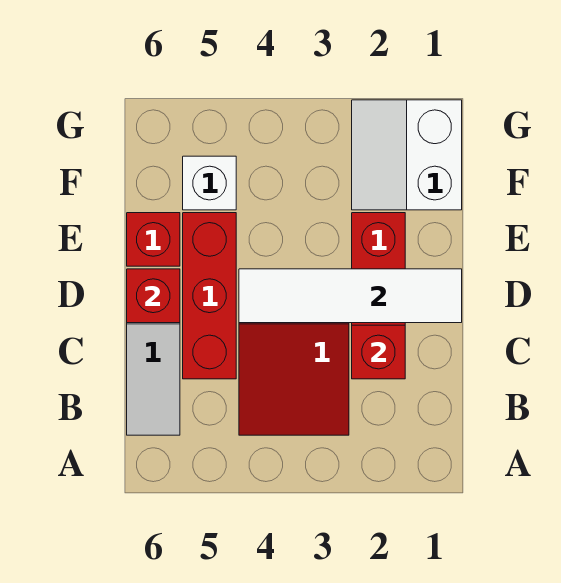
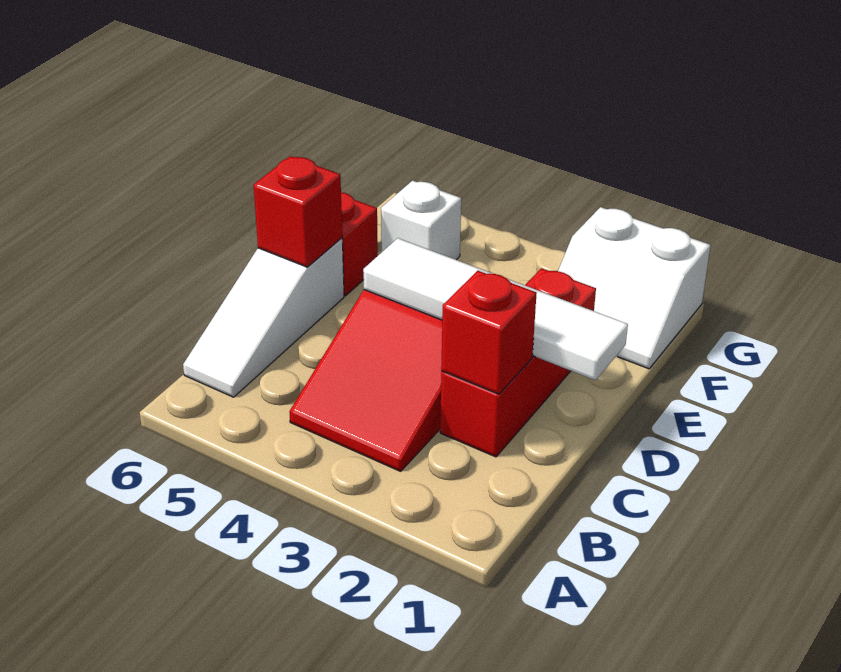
red brick C5:E5 level 1 -> none
white slope F1:G2 level 1 top 1 -> white slope F1:G2 level 1 top G

